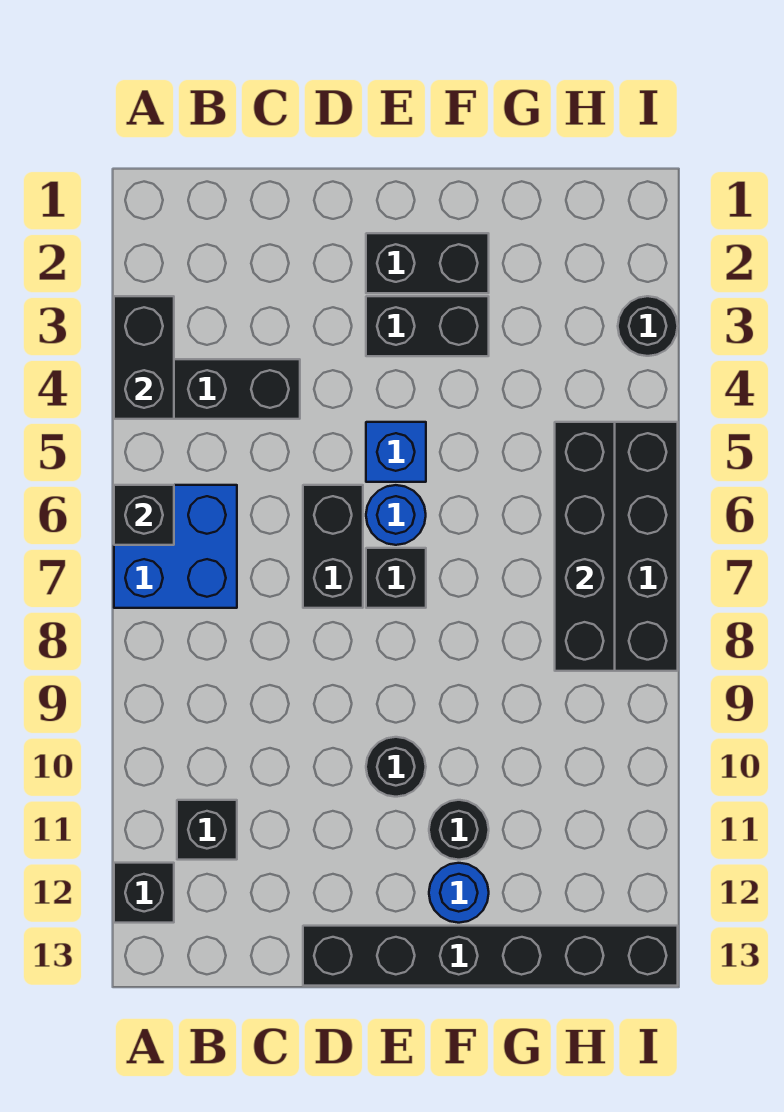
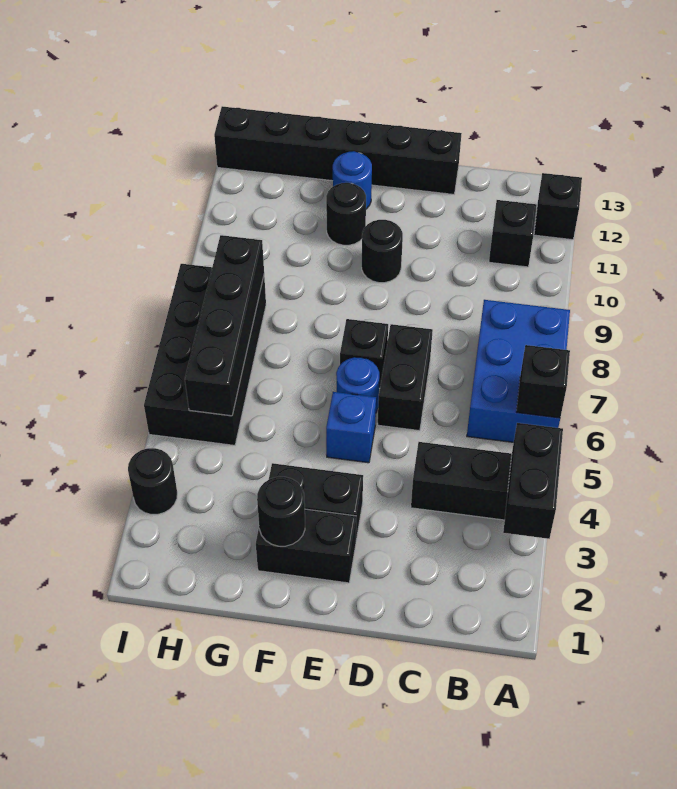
blue brick A6:B7 level 1 -> blue brick A6:B8 level 1
none -> black round brick F2 level 2

